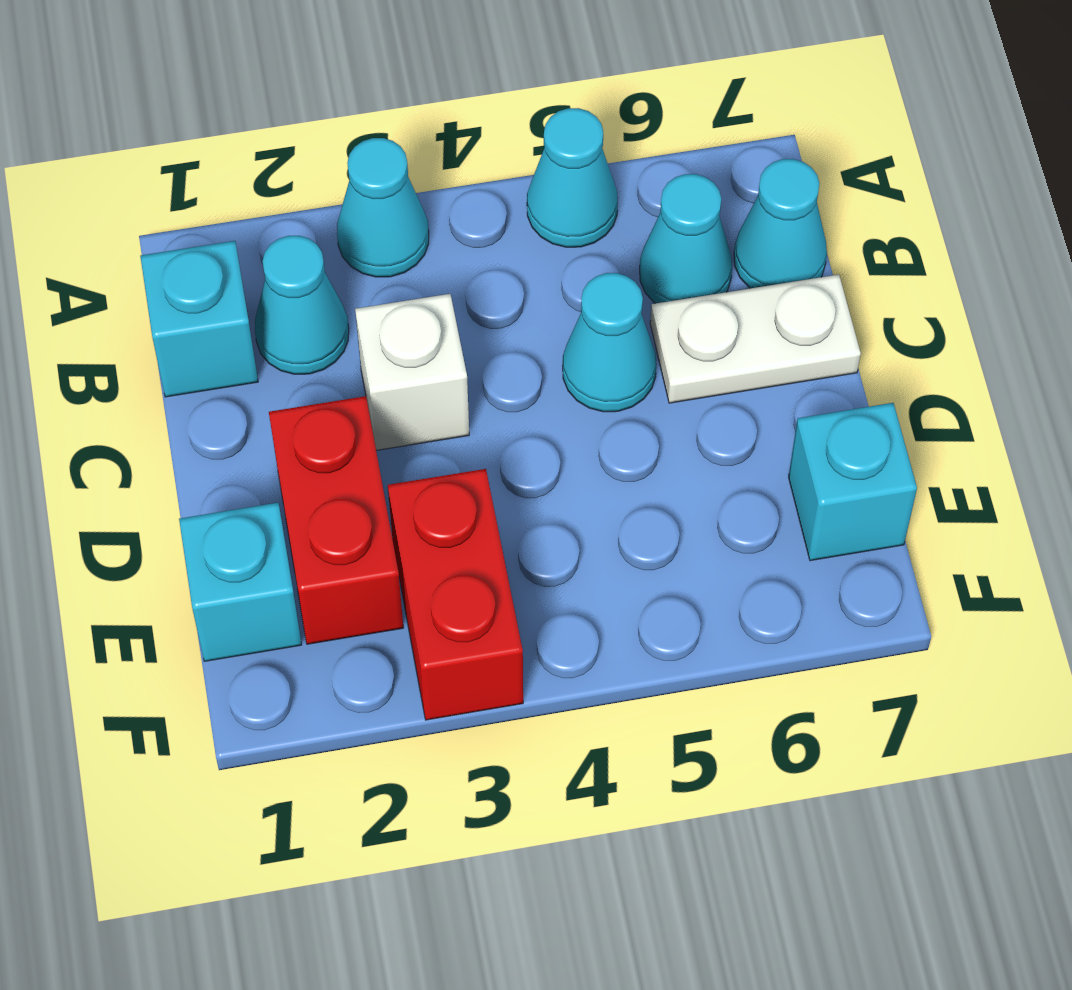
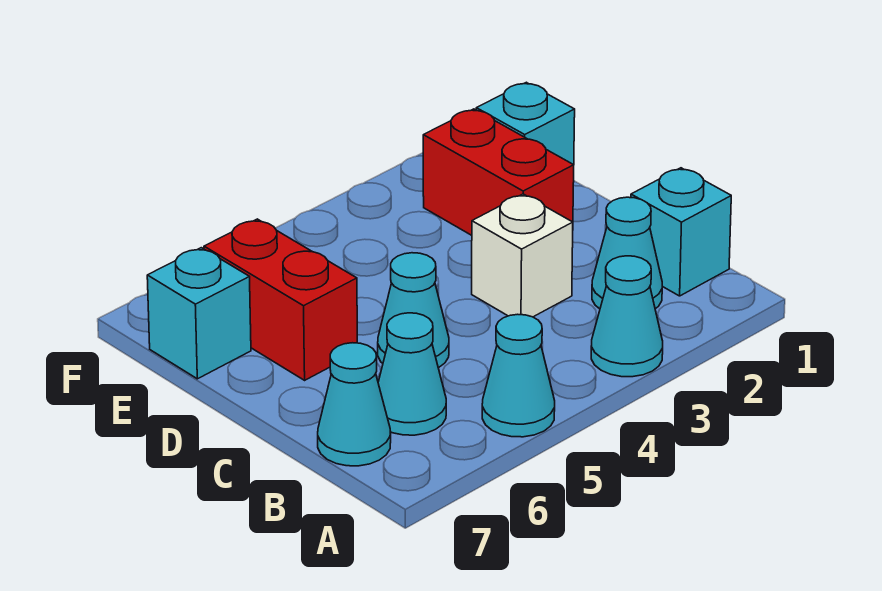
white plate C6:C7 level 1 -> none
red brick E3:F3 level 1 -> red brick D6:E6 level 1

